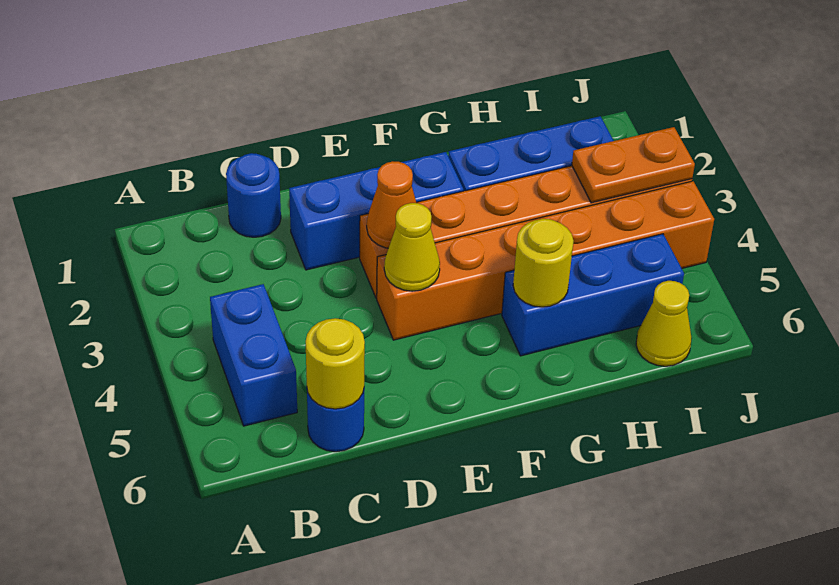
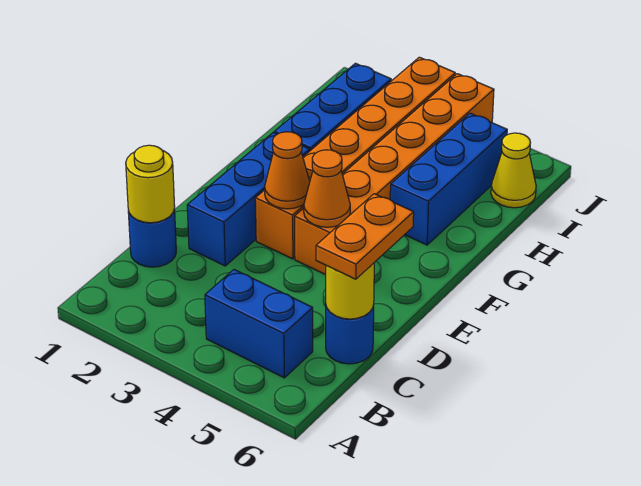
yellow cone E4 level 2 -> orange cone E4 level 2
yellow round brick G5 level 2 -> yellow round brick C1 level 2
orange plate I3:J3 level 2 -> orange plate C6:D6 level 3

